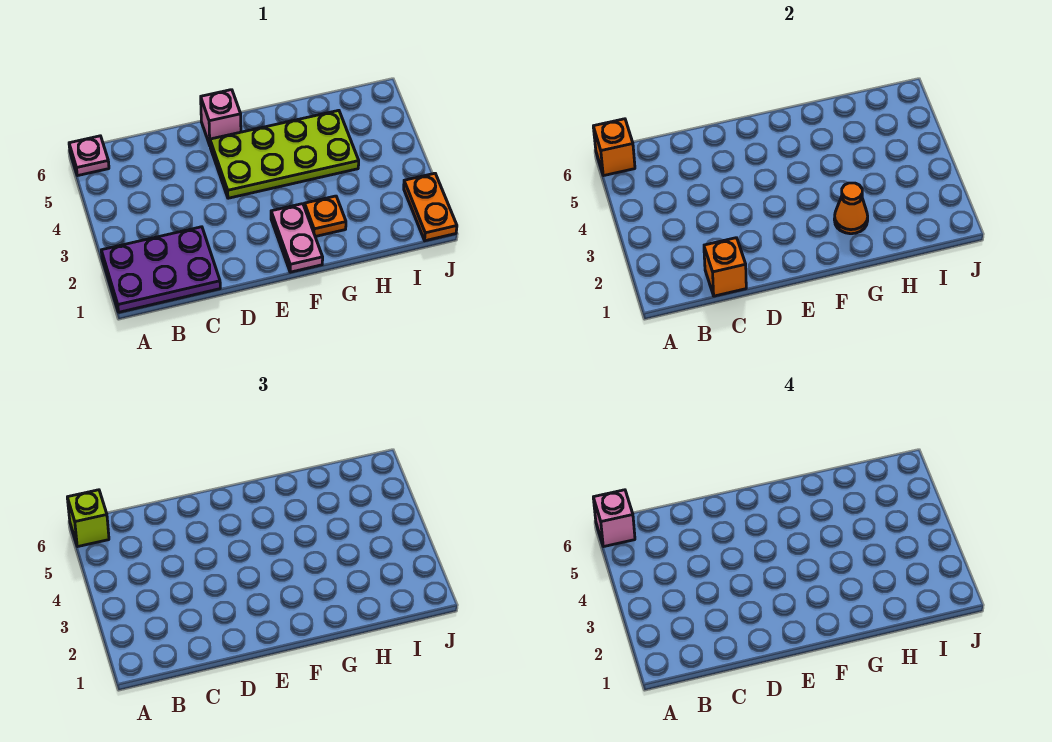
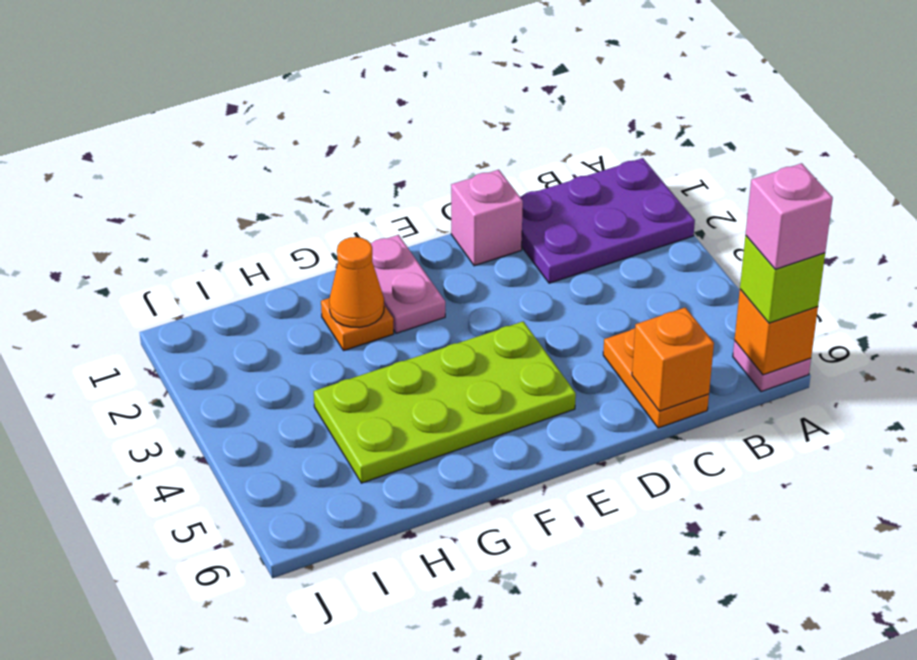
orange brick C1 level 2 -> orange brick C6 level 2
pink brick E6 level 1 -> pink brick D1 level 1
orange plate J1:J2 level 1 -> orange plate C5:C6 level 1

